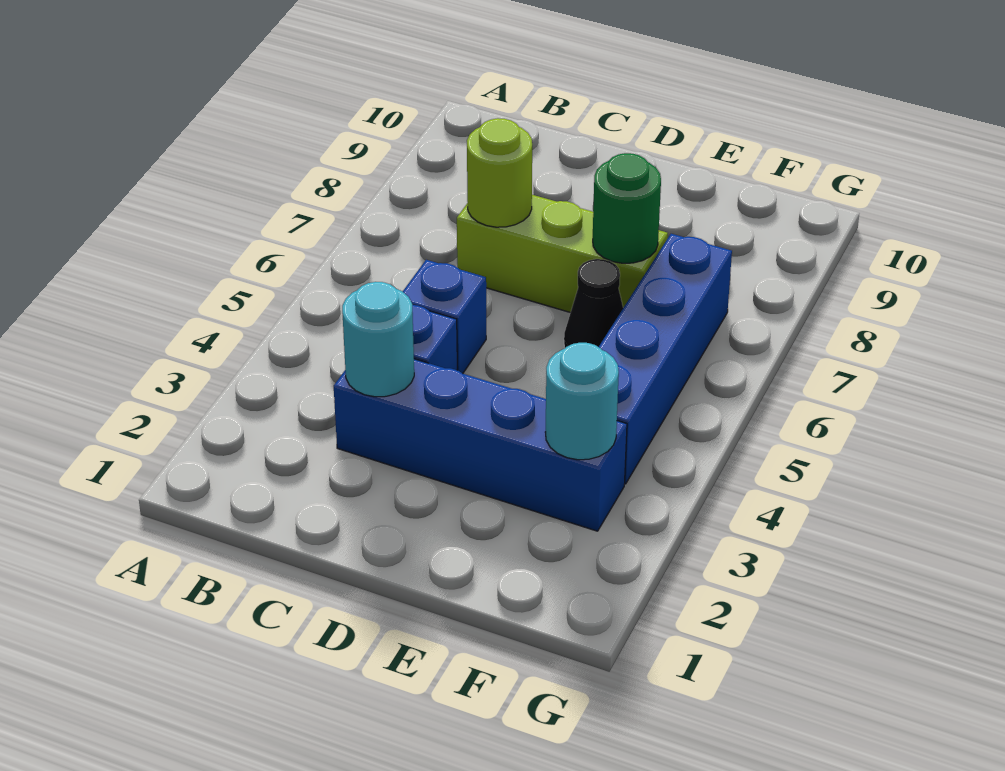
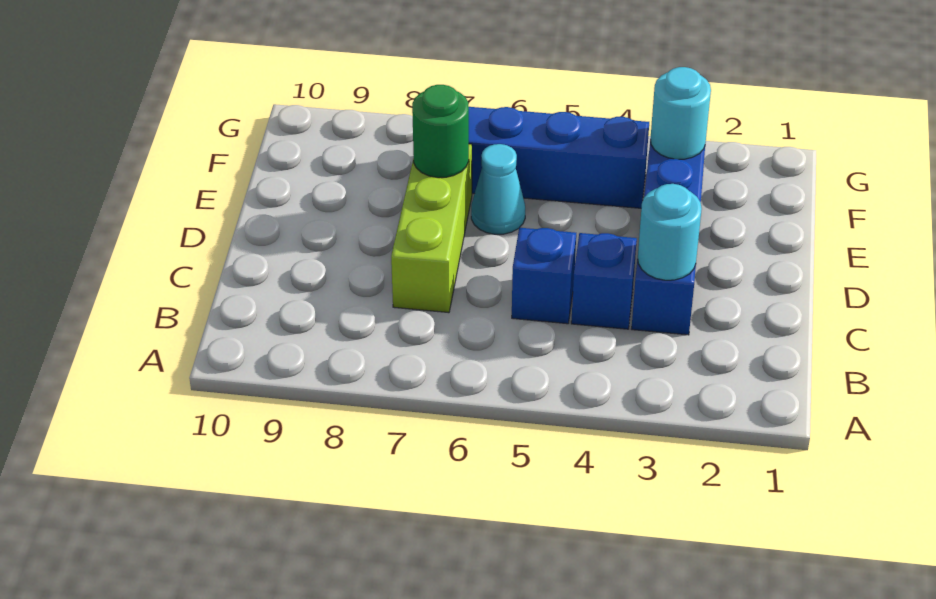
lime round brick C7 level 2 -> none
black cone E6 level 1 -> cyan cone E6 level 1

